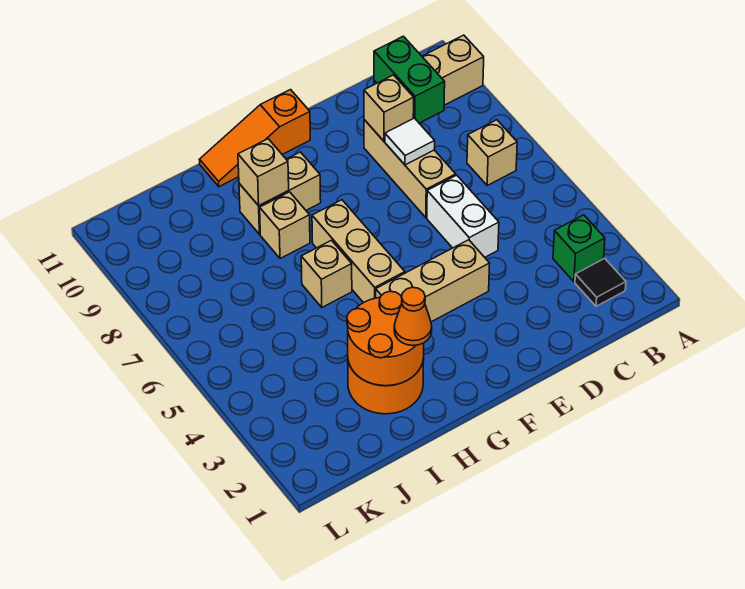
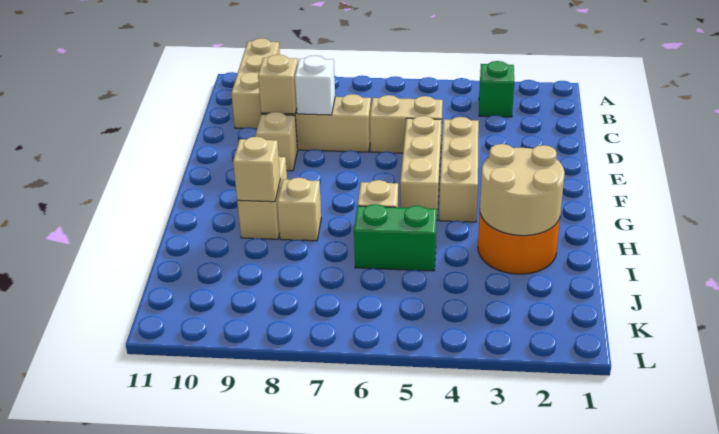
black tile B2 level 1 -> none
tan brick B7 level 1 -> tan brick E9 level 1
green brick C9:C10 level 2 -> green brick I5:I6 level 1
white brick D5:D6 level 1 -> tan brick D5:D6 level 1
white tile D8 level 2 -> white brick D8 level 2
orange slope F11:H11 level 1 top F -> none
tan brick G5:G7 level 1 -> tan brick E5:G5 level 1
orange round brick H2:I3 level 2 -> tan round brick H2:I3 level 2
orange cone H2 level 3 -> none

